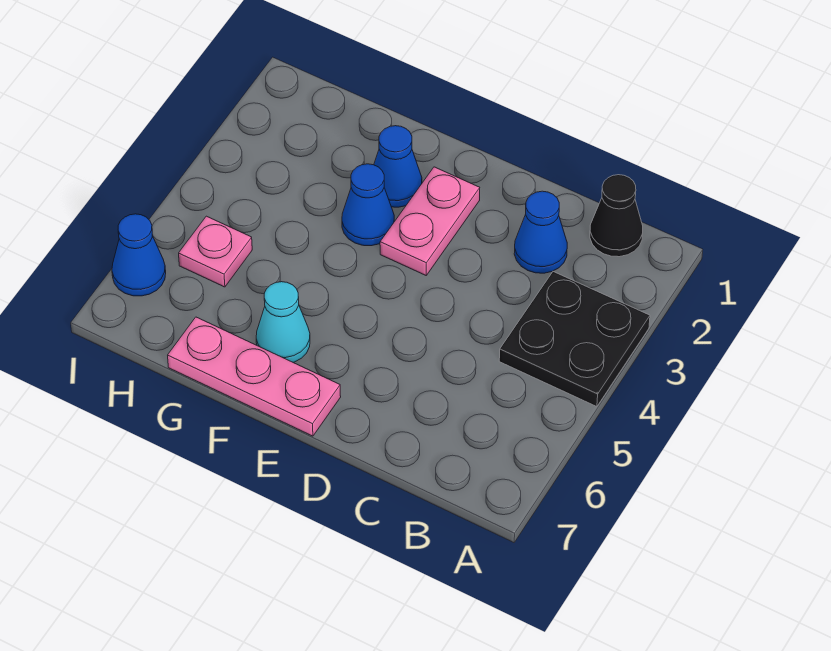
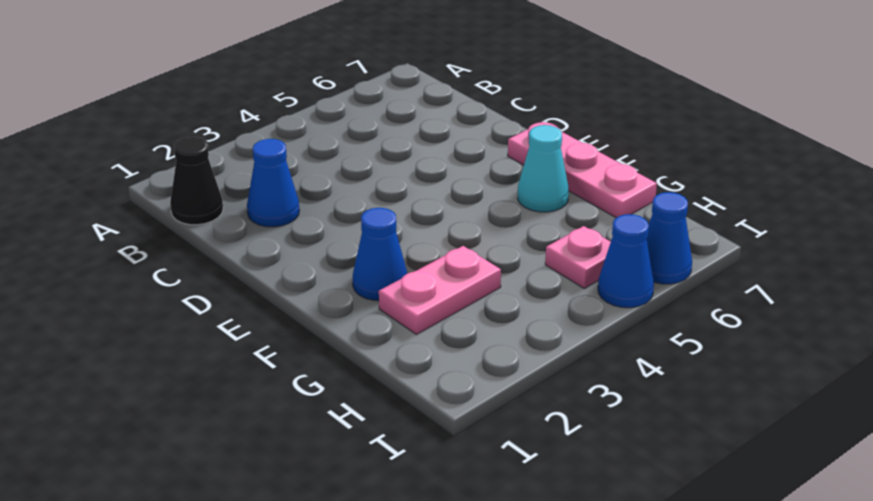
black plate A3:B4 level 1 -> none
pink plate E2:E3 level 1 -> pink plate G2:G3 level 1
blue cone F3 level 1 -> blue cone I5 level 1

